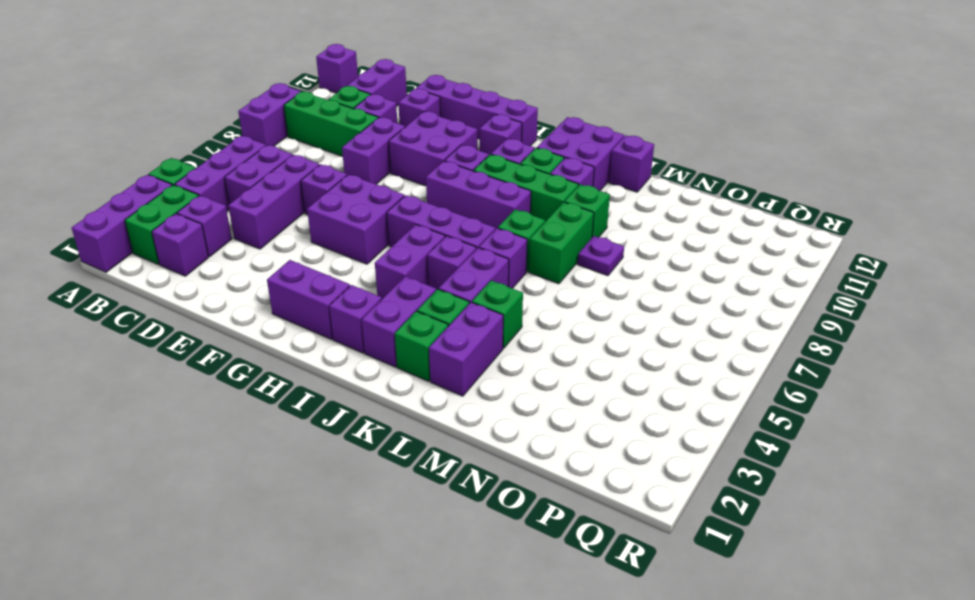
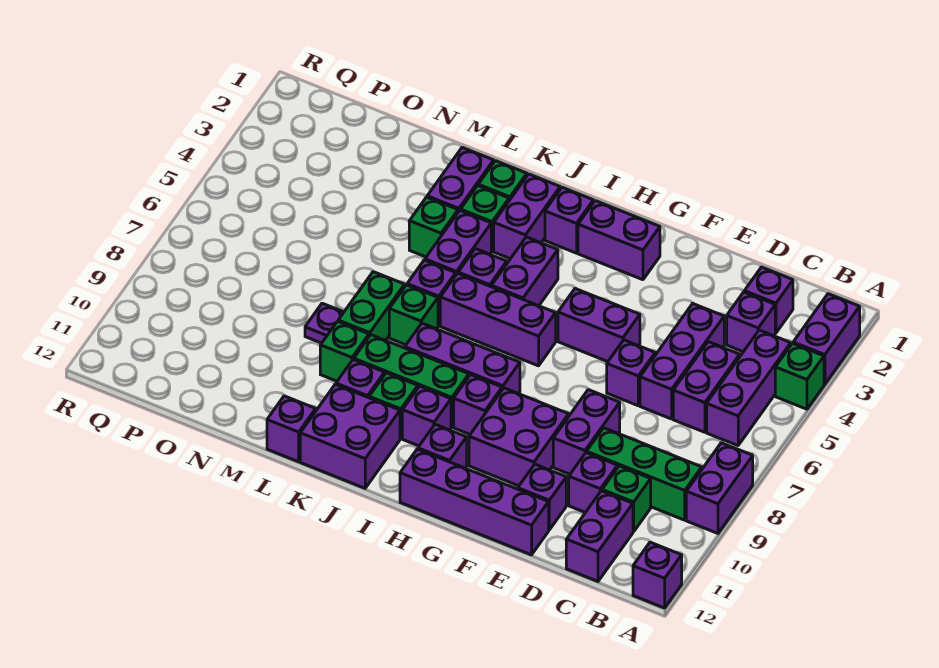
purple brick A1:A3 level 1 -> purple brick A2:A3 level 1
green brick B2:B3 level 1 -> none
purple brick F5:G6 level 1 -> purple brick F5:G5 level 1

